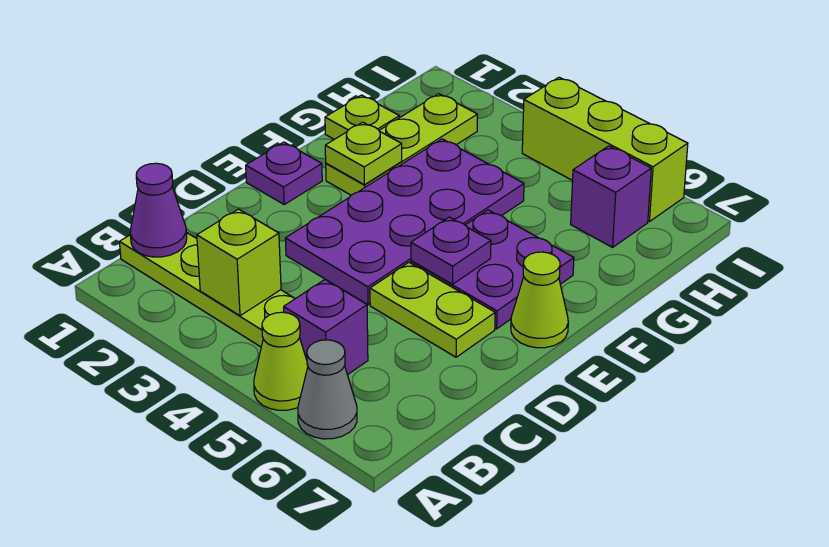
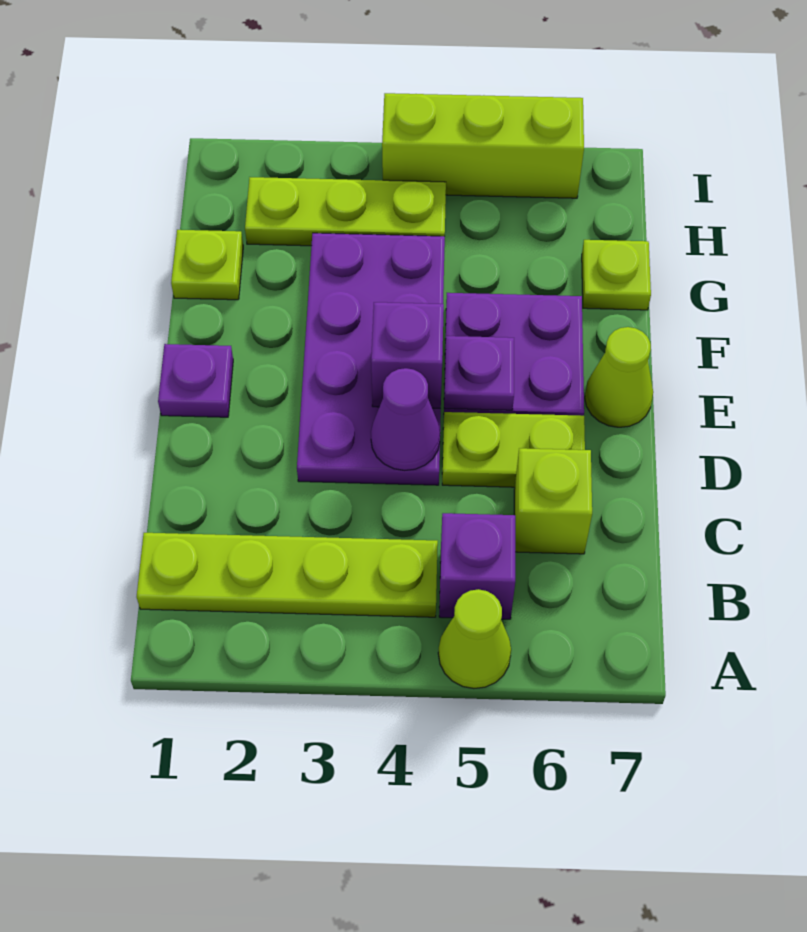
grey cone A6 level 1 -> none
purple cone B1 level 2 -> purple cone D4 level 2
lime brick B3 level 2 -> lime brick C6 level 1
lime plate F2:H2 level 1 -> lime plate H2:H4 level 1
lime plate F2 level 2 -> lime plate G7 level 1
purple brick H6 level 1 -> purple brick E4 level 2

